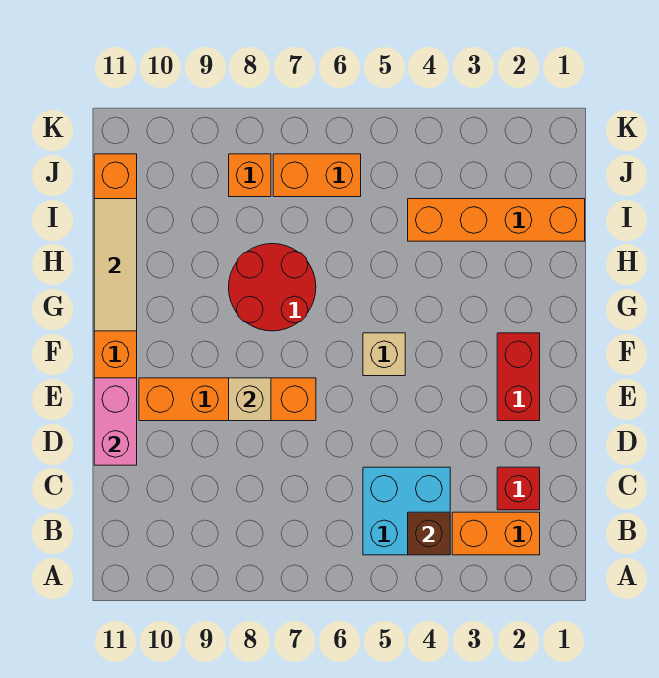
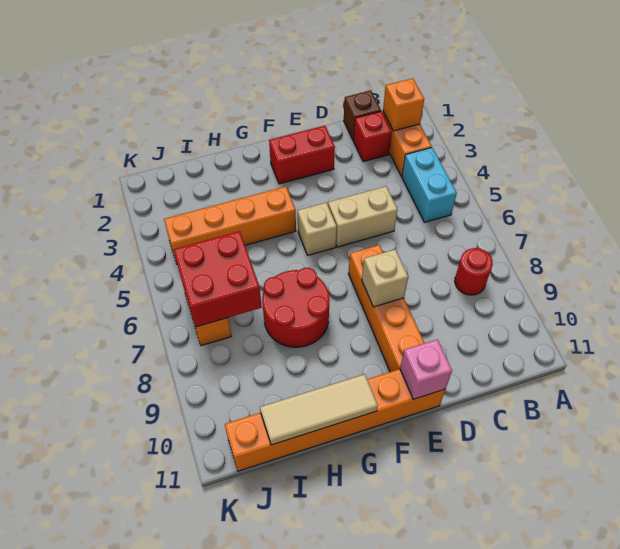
cyan brick B4:C5 level 1 -> cyan brick B4:B5 level 1
brown brick B4 level 2 -> brown brick C1 level 1
none -> red round brick B8 level 1
none -> tan brick D5:E5 level 1
pink brick D11:E11 level 2 -> pink brick E11 level 2
orange brick I1:I4 level 1 -> orange brick G4:J4 level 1
none -> red brick I6:J7 level 2
orange brick J8 level 1 -> orange brick B2 level 2

